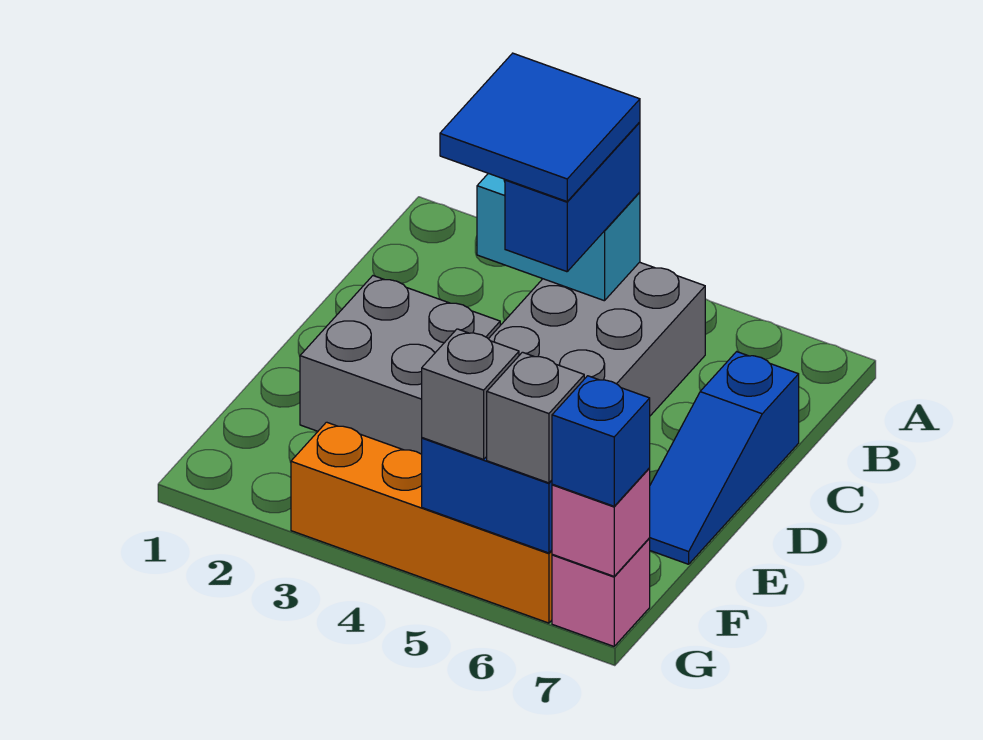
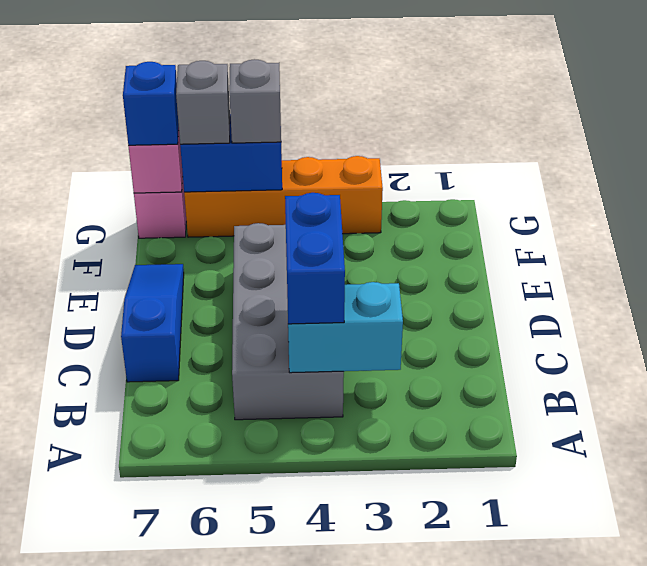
blue tile B3:C4 level 4 -> none
grey brick D2:E3 level 1 -> none

